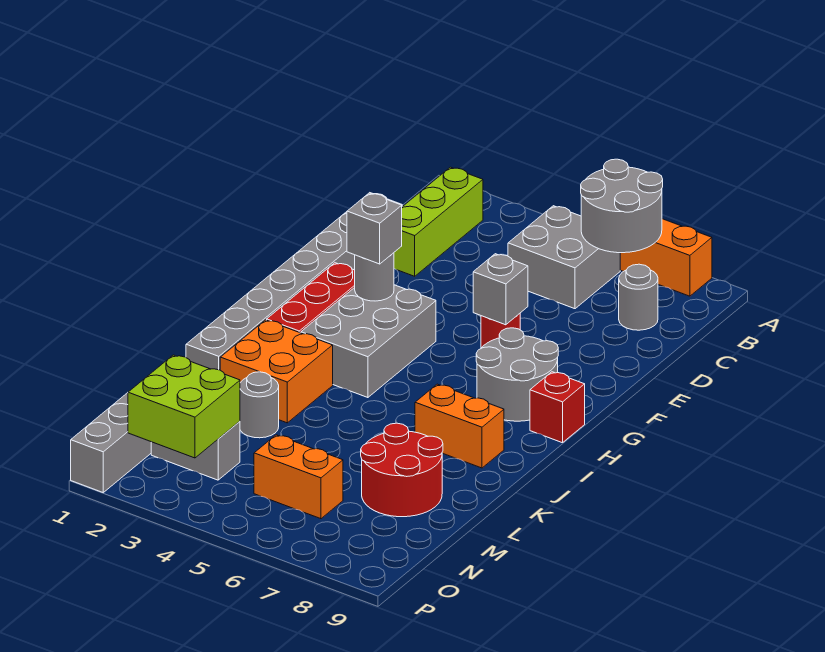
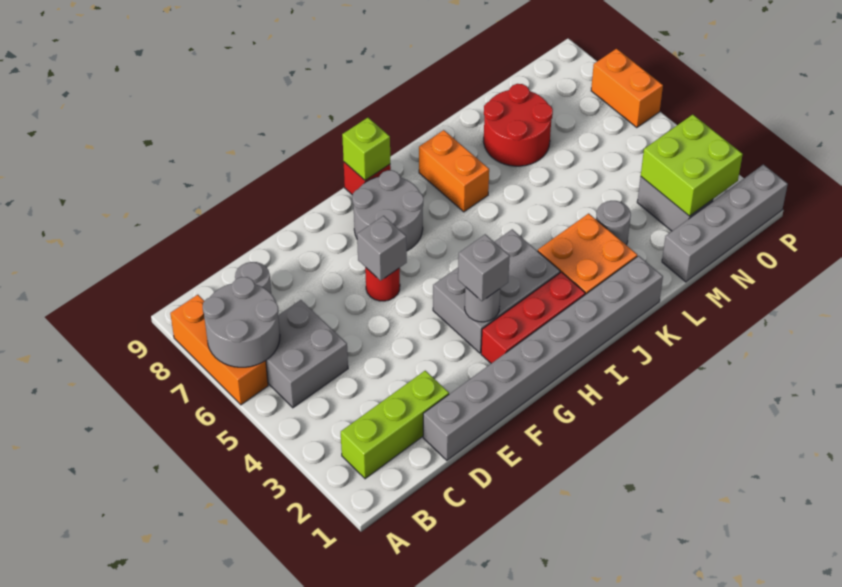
none -> lime brick H9 level 2
orange brick N5:N6 level 1 -> orange brick P6:P7 level 1

